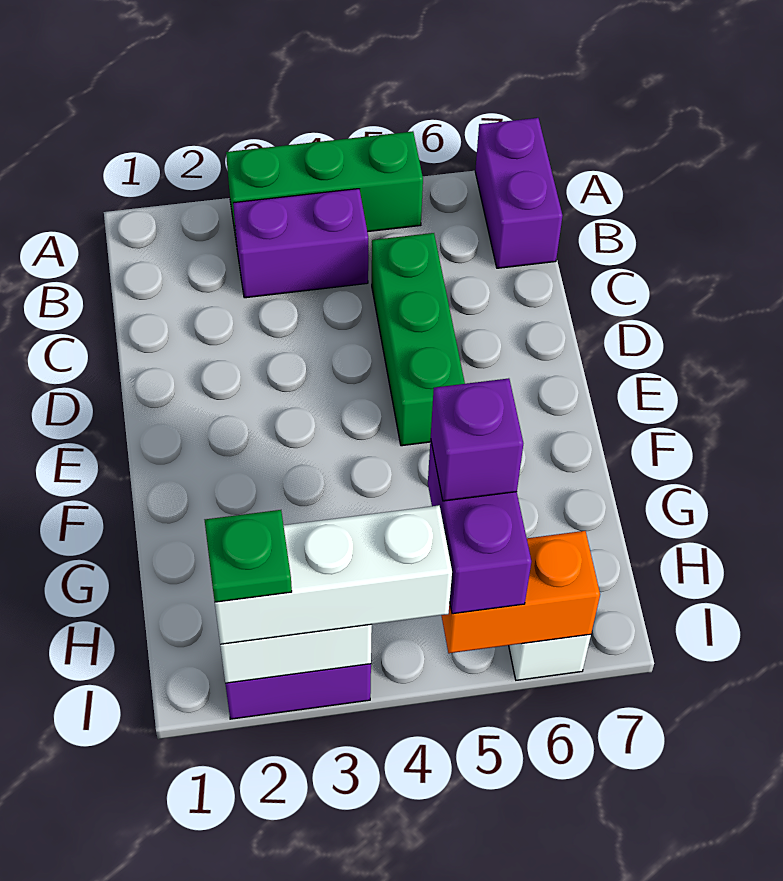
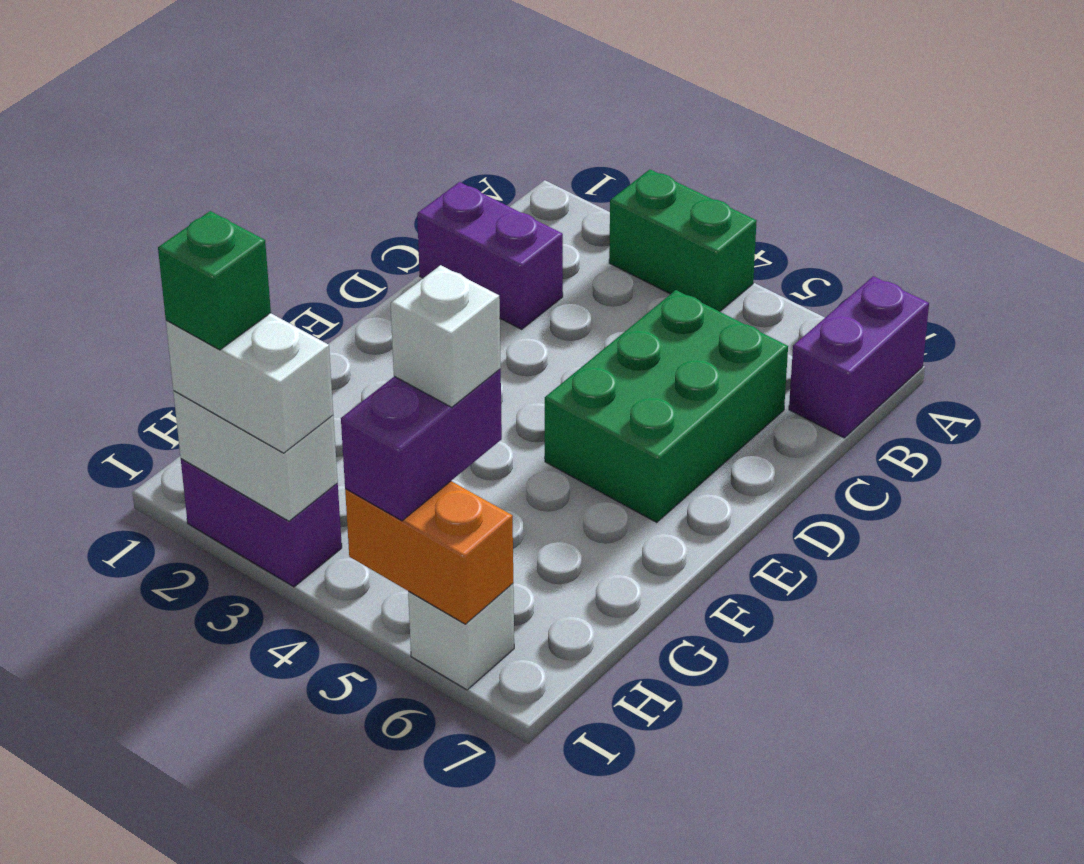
green brick A3:A5 level 1 -> green brick A3:A4 level 1
purple brick B3:B4 level 1 -> purple brick C1:C2 level 1
green brick C5:E5 level 1 -> green brick C5:E6 level 1
purple brick H5 level 4 -> white brick H5 level 4
white brick I2:I4 level 3 -> white brick I2:I3 level 3
green plate I2 level 4 -> green brick I2 level 4

